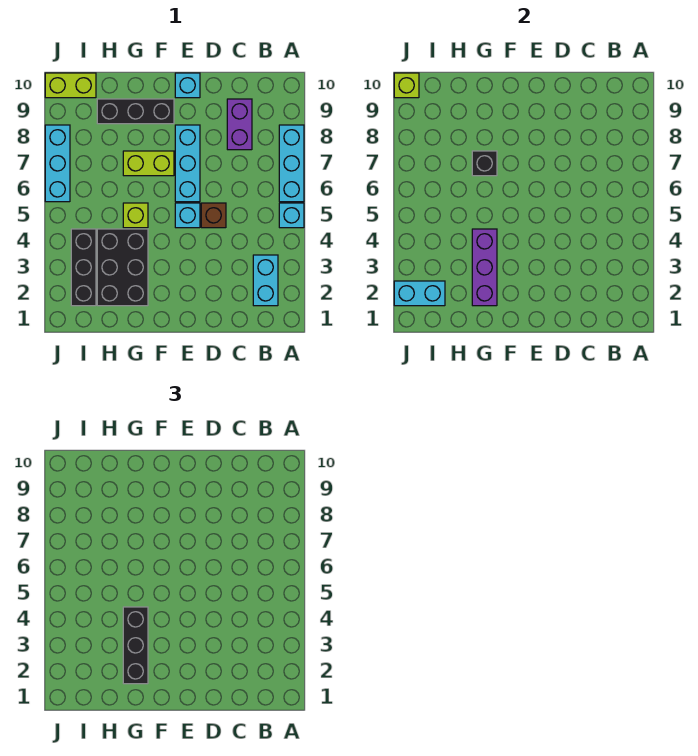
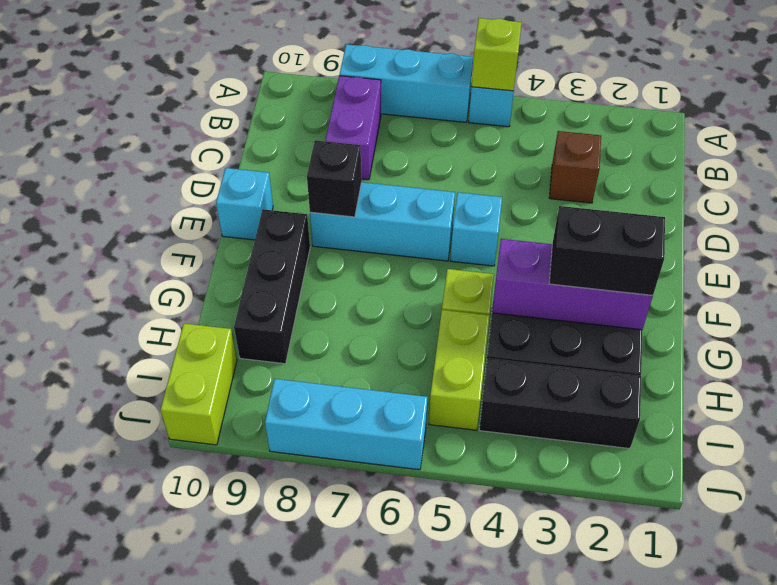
cyan brick B2:B3 level 1 -> none
purple brick C8:C9 level 1 -> purple brick B8:C8 level 1
brown brick D5 level 1 -> brown brick C3 level 1
lime brick F7:G7 level 1 -> lime brick H5:I5 level 1
black brick G2:G4 level 3 -> black brick G2:G3 level 3
black brick G7 level 2 -> black brick E8 level 2
cyan brick I2:J2 level 2 -> none
lime brick J10 level 2 -> lime brick A5 level 2

